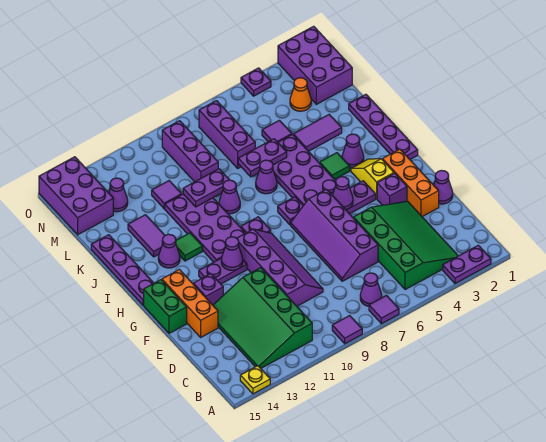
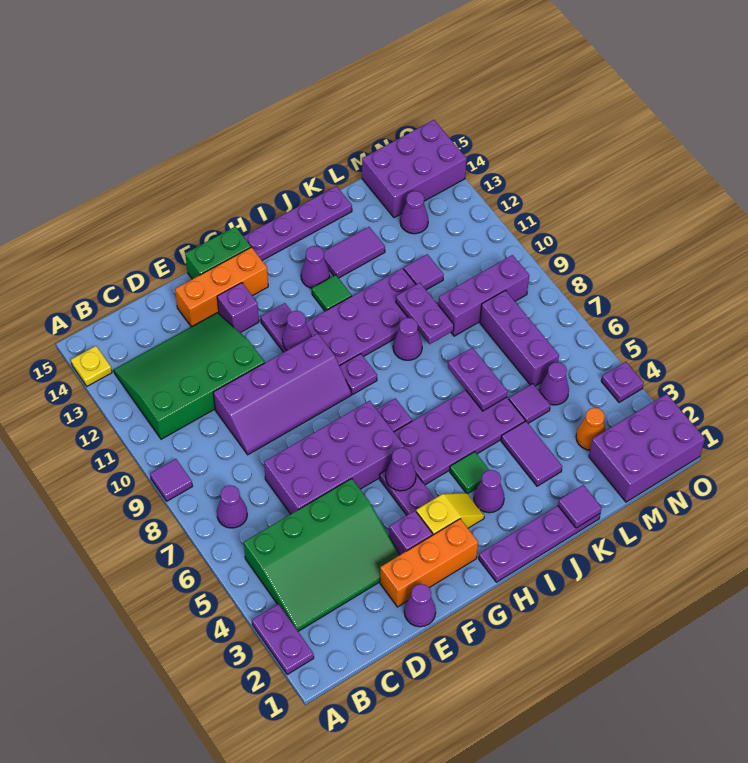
purple tile A7 level 1 -> purple tile K1 level 2
purple slope D6:G7 level 1 top 6 -> purple brick D6:G7 level 1
purple cone J7 level 1 -> purple cone M5 level 1
purple brick L7:N7 level 1 -> purple brick M6:M8 level 1

